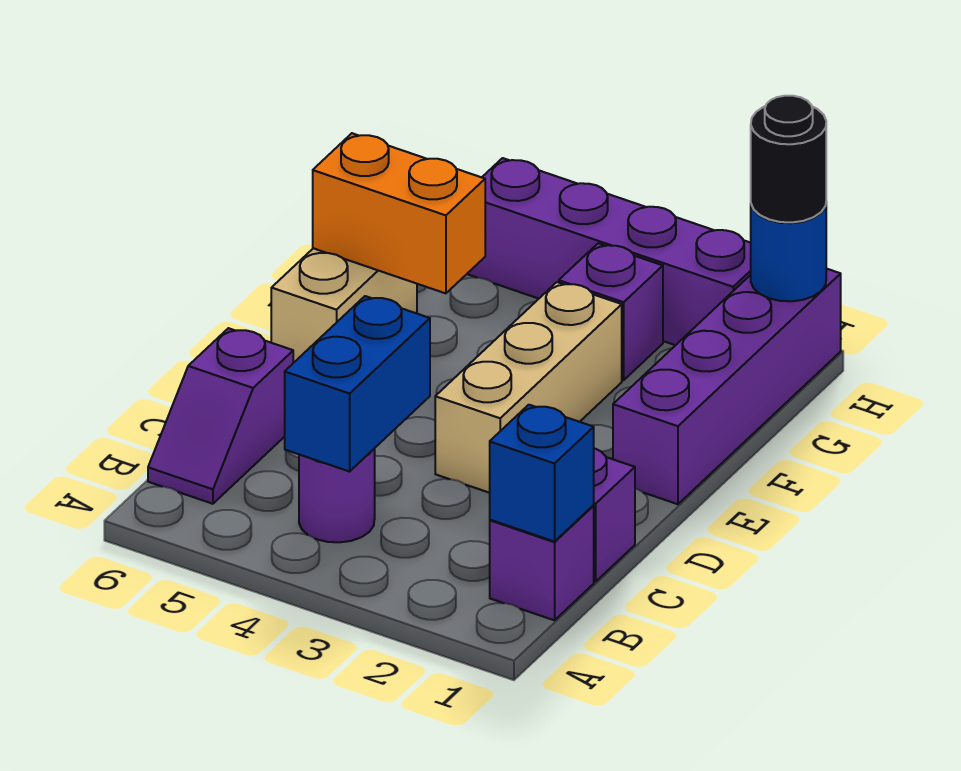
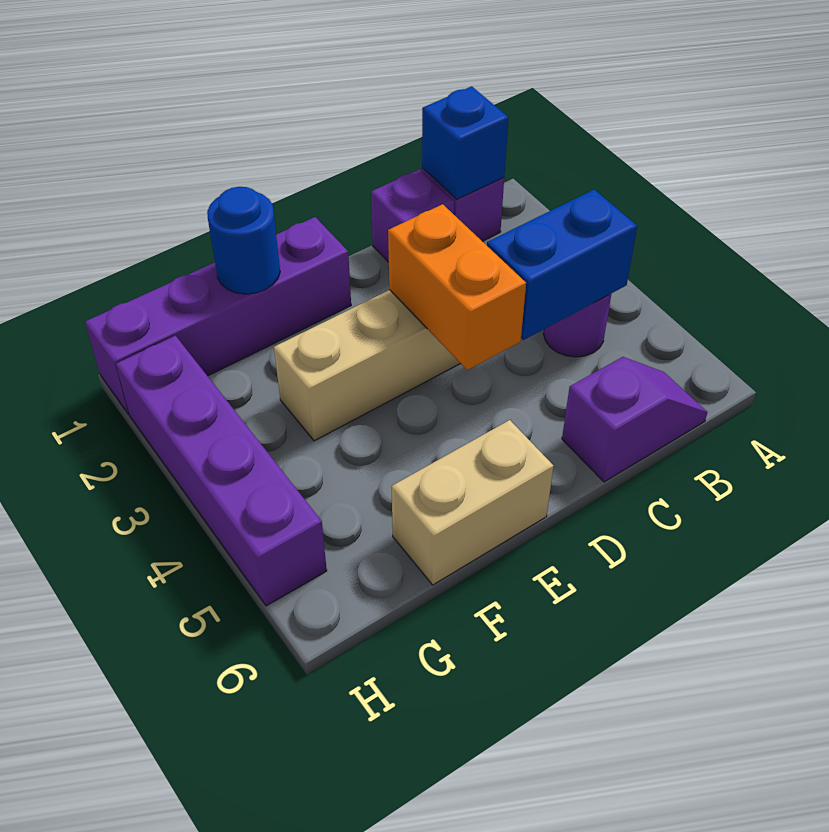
orange brick F5:F6 level 2 -> orange brick D3:D4 level 2
purple brick G3 level 1 -> none
blue round brick H1 level 2 -> blue round brick F1 level 2
black round brick H1 level 3 -> none

